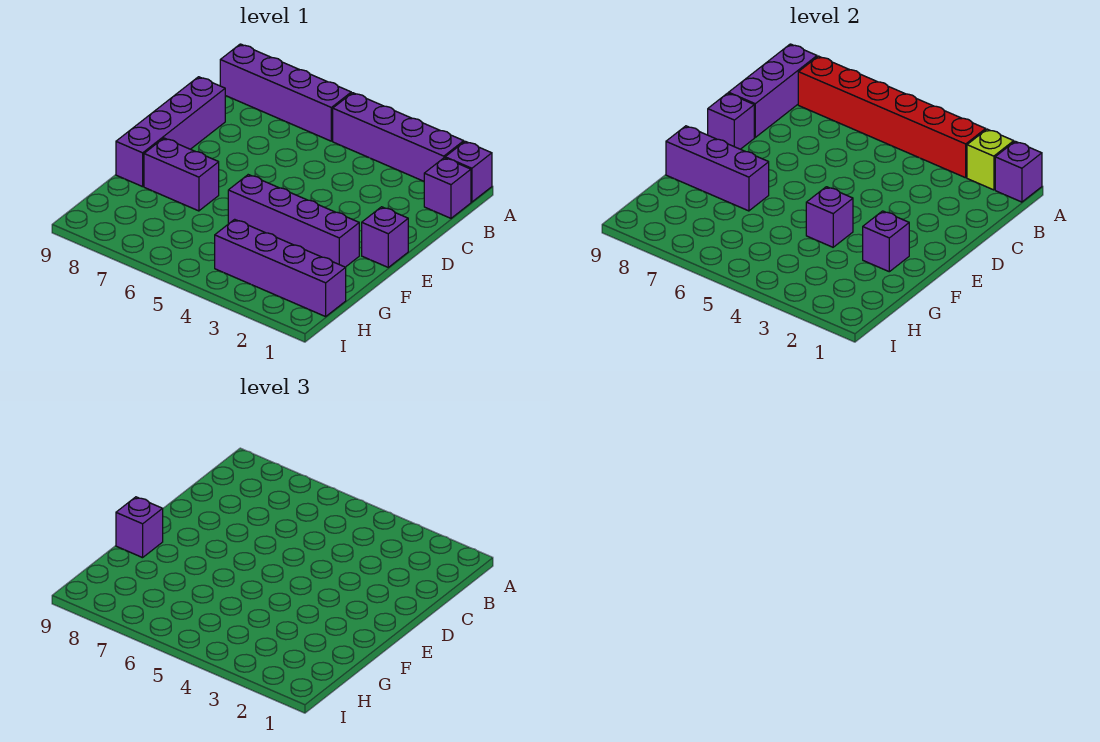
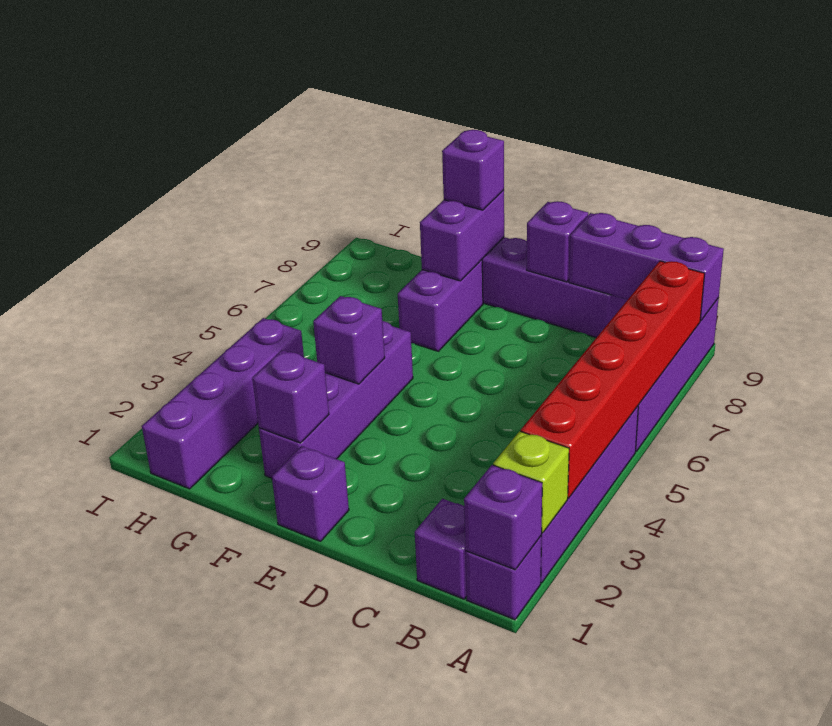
purple brick F7:F9 level 2 -> purple brick F8:F9 level 2

